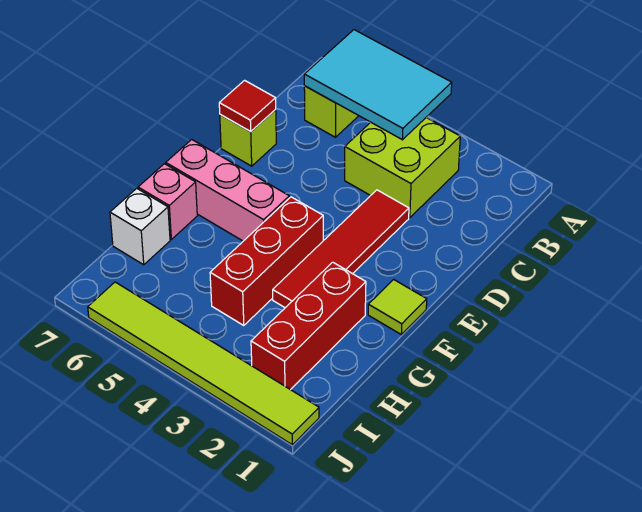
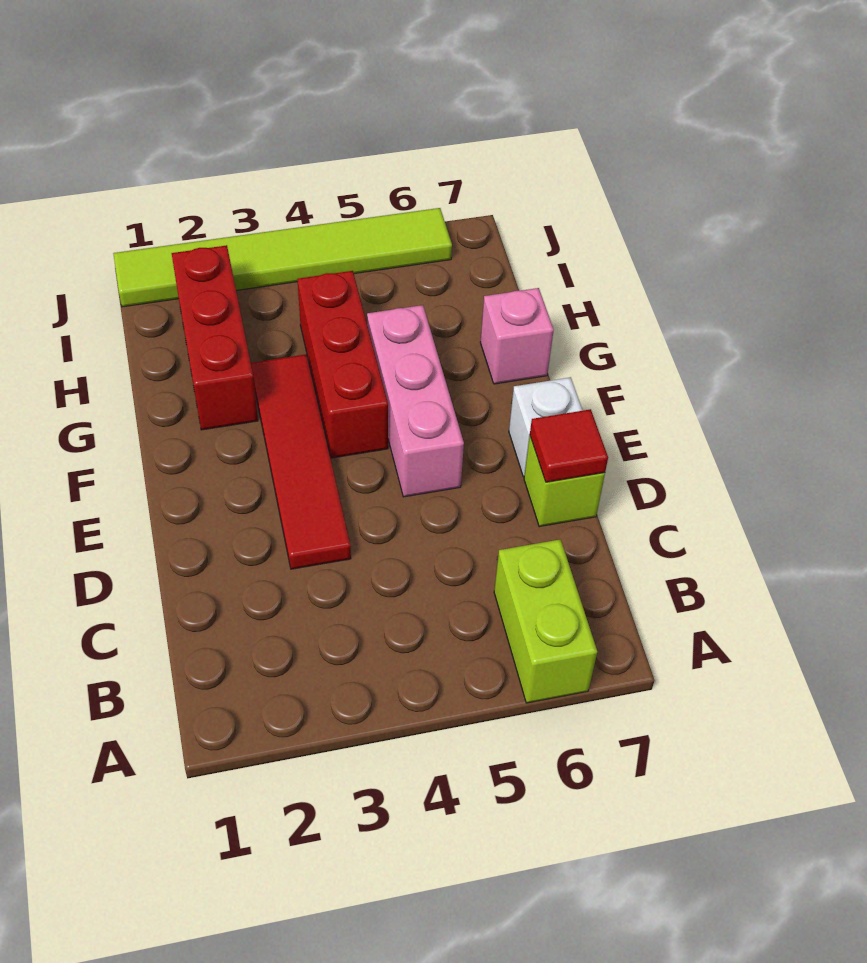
cyan tile A4:B6 level 2 -> none
lime brick B3:C4 level 1 -> none
lime tile F1 level 1 -> none
pink brick F5:F7 level 1 -> pink brick E5:G5 level 1
white brick H7 level 1 -> white brick E7 level 1

